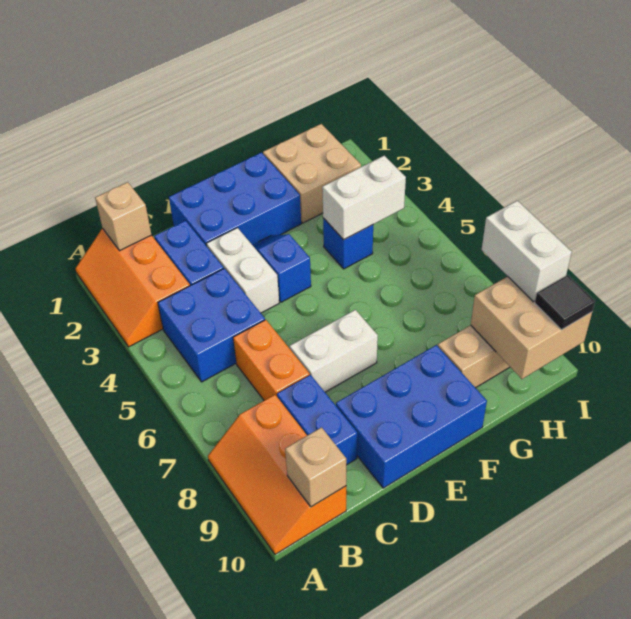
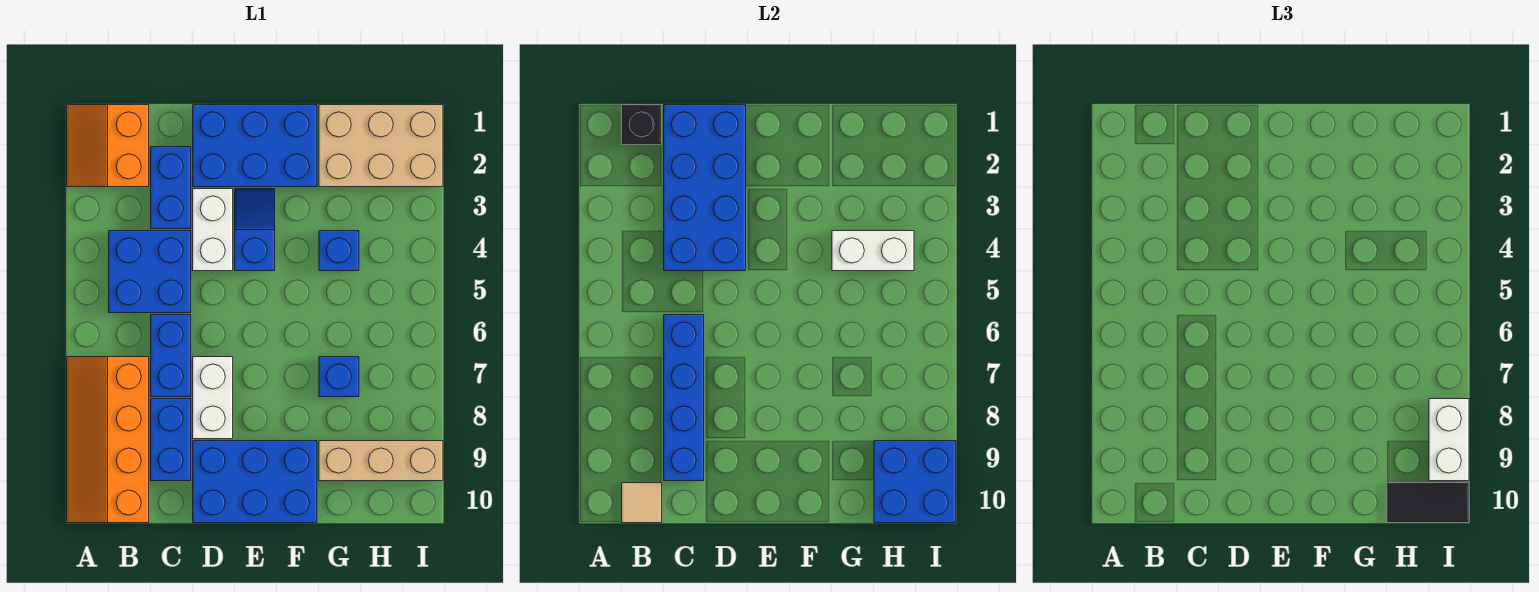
orange slope A1:B3 level 1 top B -> orange slope A1:B2 level 1 top B
orange slope A8:B10 level 1 top B -> orange slope A7:B10 level 1 top B
tan brick B1 level 2 -> black brick B1 level 2
tan brick B10 level 2 -> tan tile B10 level 2
none -> blue brick C1:D4 level 2
orange brick C6:C7 level 1 -> blue brick C6:C7 level 1
none -> blue brick C6:C9 level 2
white brick D7:E7 level 1 -> white brick D7:D8 level 1
tan brick G1:H2 level 1 -> tan brick G1:I2 level 1
none -> blue brick G7 level 1
tan brick H9:I10 level 2 -> blue brick H9:I10 level 2
black tile I10 level 3 -> black tile H10:I10 level 3

